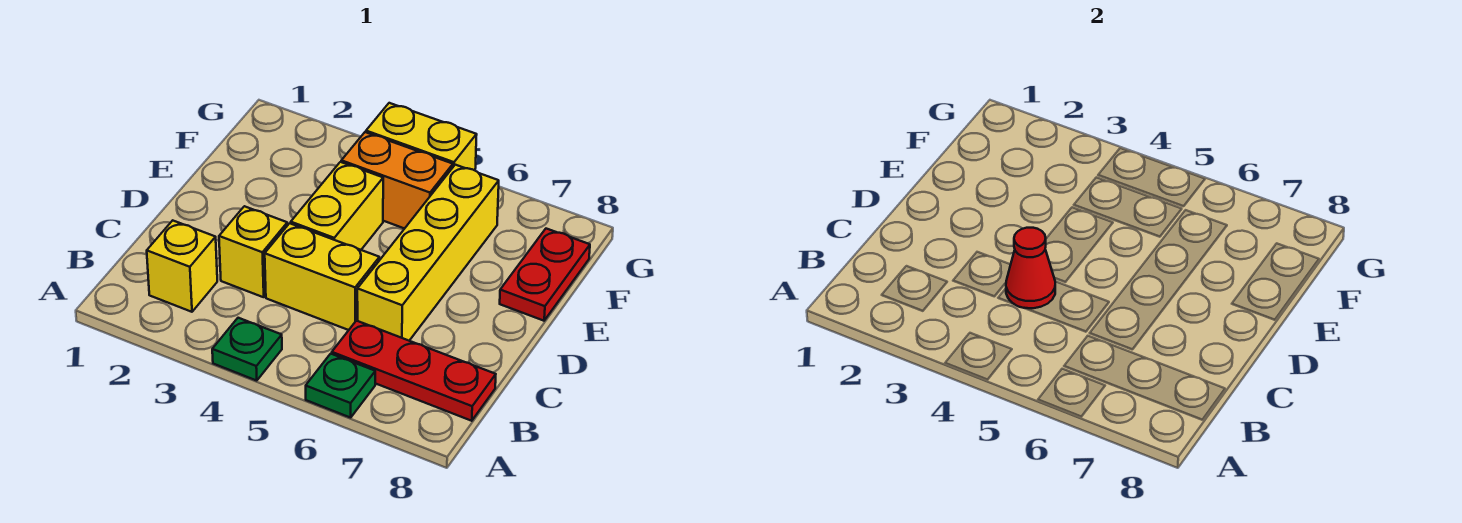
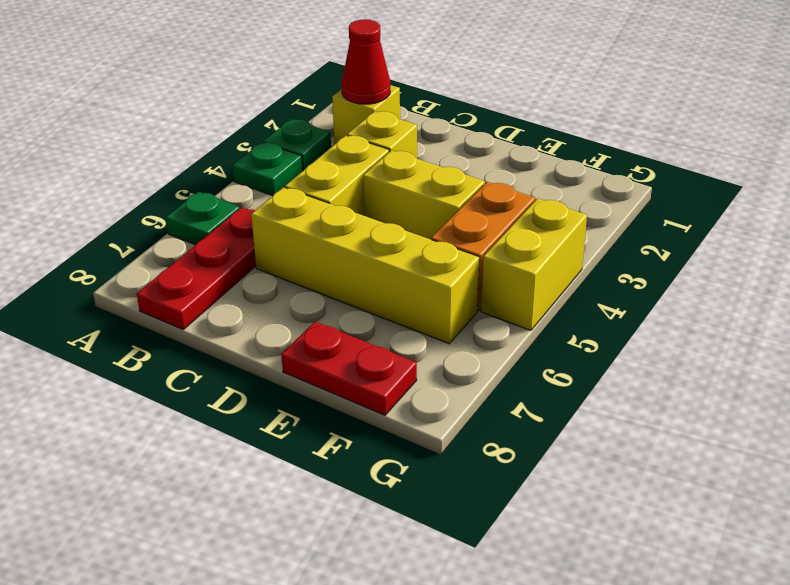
none -> green plate A3 level 1
red cone C4 level 2 -> red cone B2 level 2

